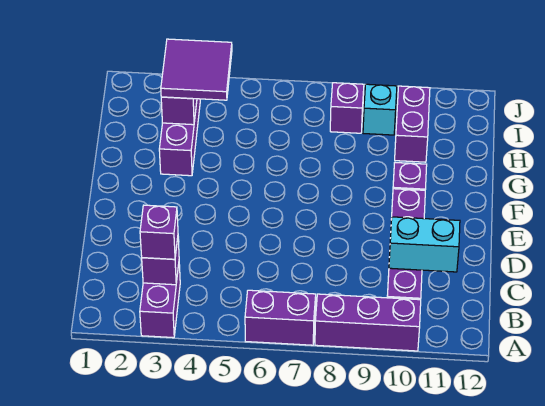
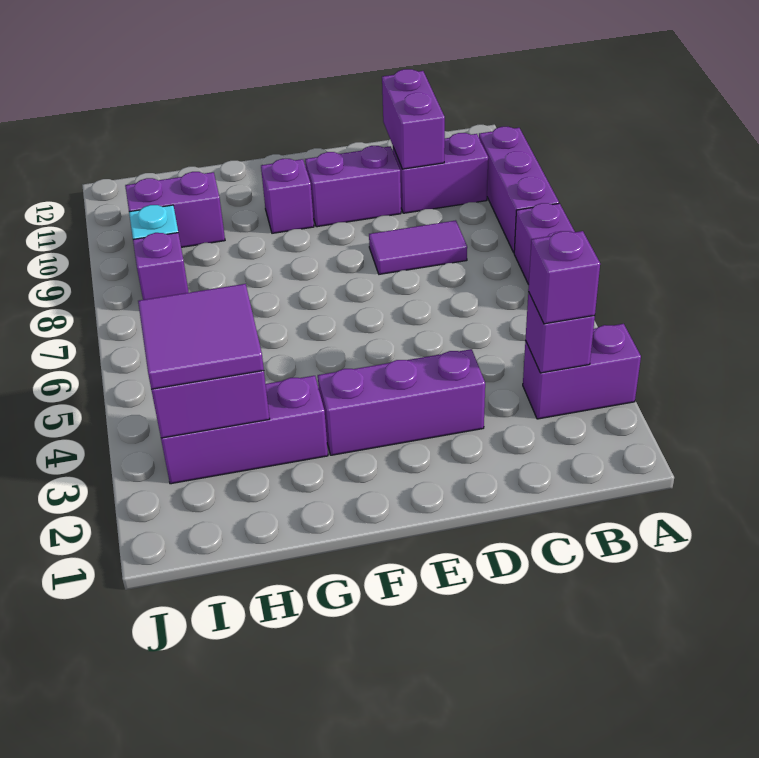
none -> purple tile C8:D8 level 1
cyan brick C10:C11 level 2 -> purple brick C10:C11 level 2
none -> purple brick D3:F3 level 1

